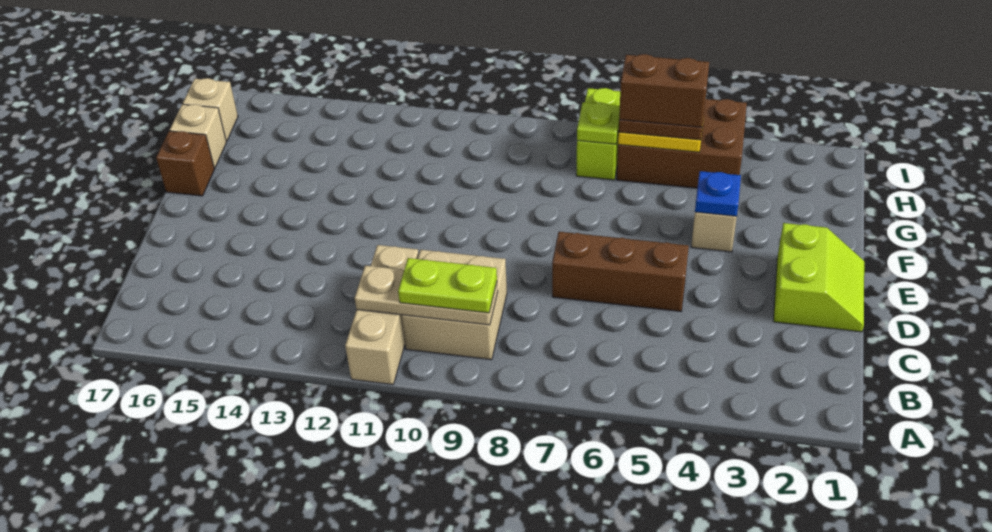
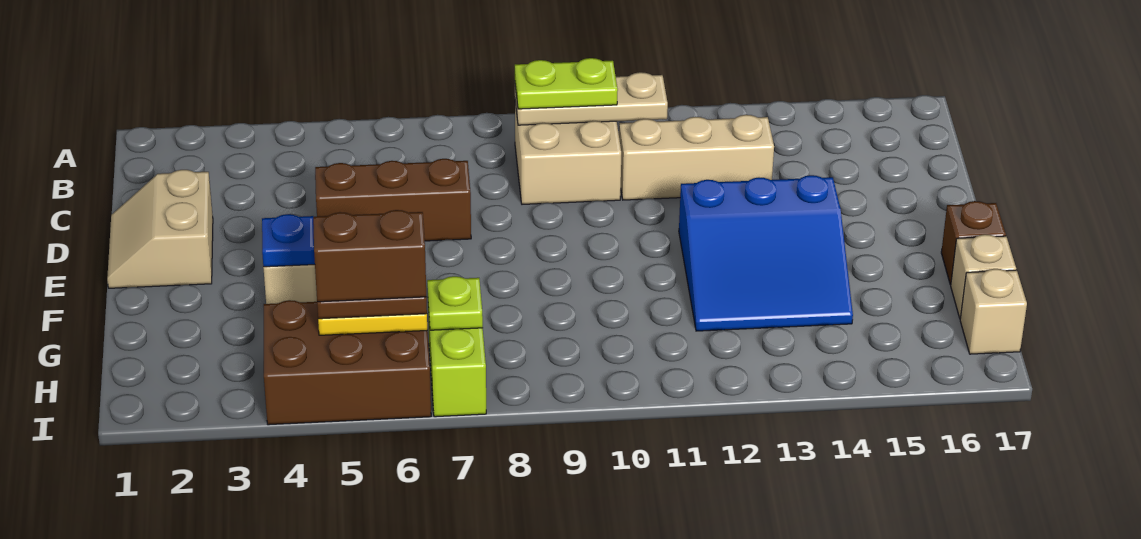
tan brick A11:C11 level 1 -> tan brick C11:C13 level 1
lime slope D1:E2 level 1 top 2 -> tan slope D1:E2 level 1 top 2
none -> blue slope E12:G14 level 1 top E

